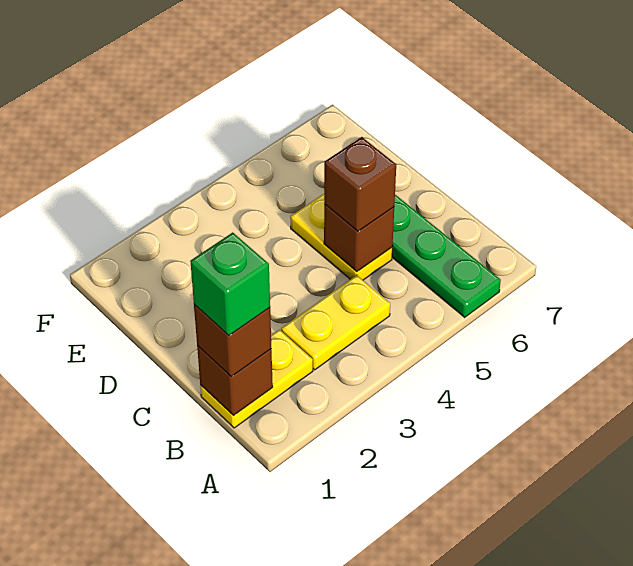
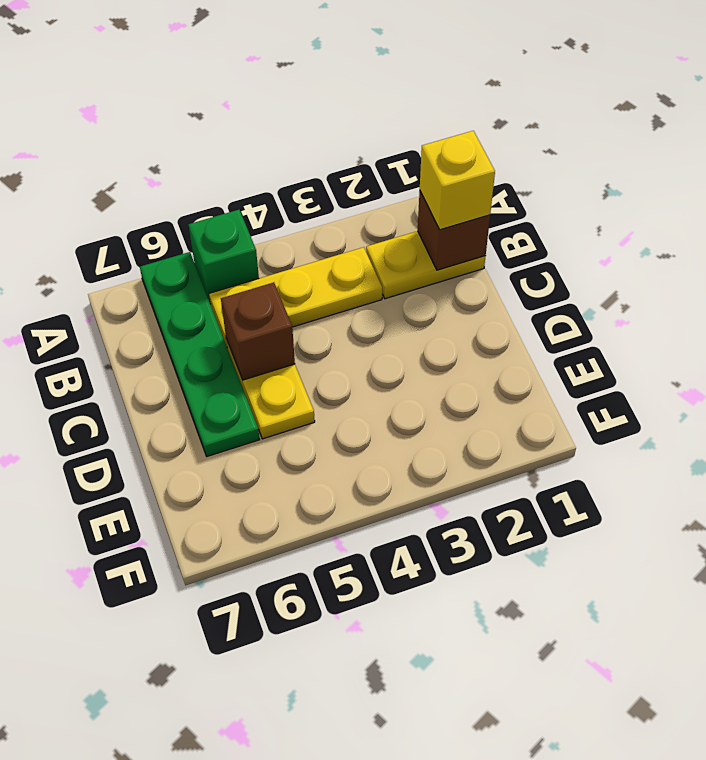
brown brick B1 level 3 -> yellow brick B1 level 3
green brick B1 level 4 -> green brick A5 level 1
yellow plate B3:B4 level 1 -> yellow plate B3:B5 level 1
brown brick C5 level 3 -> none

